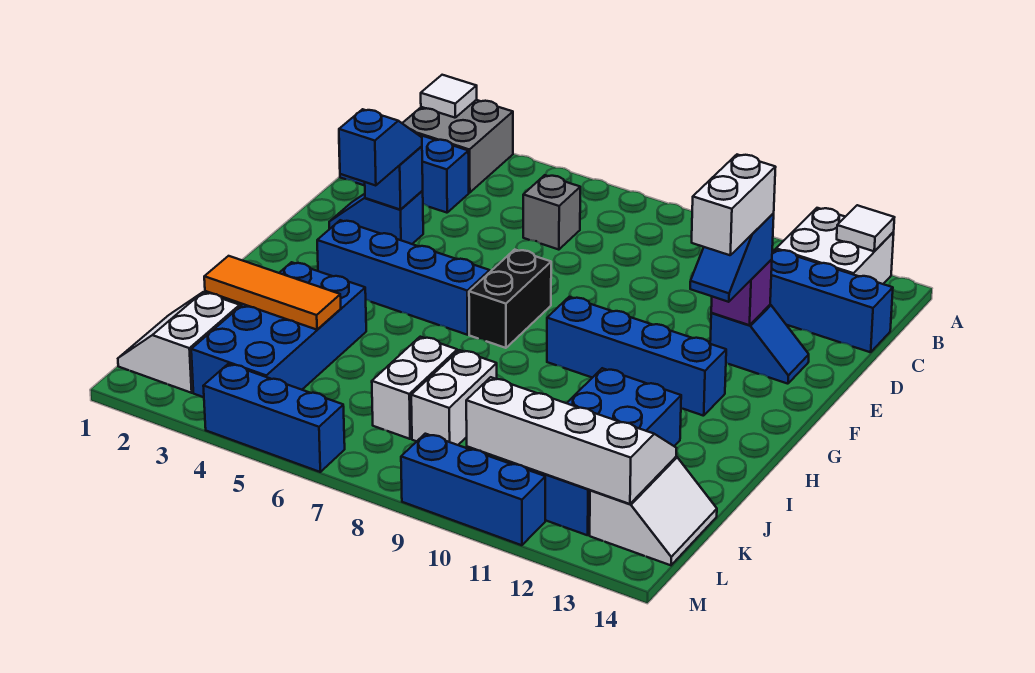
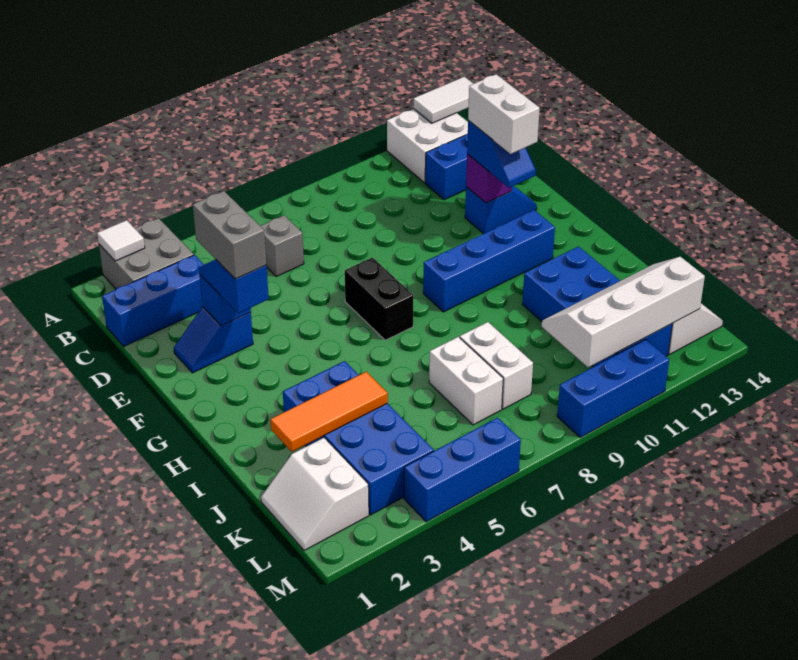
white tile A13 level 2 -> white tile A13:A14 level 2
none -> grey brick E3:F3 level 4
blue brick G3:G6 level 1 -> none

